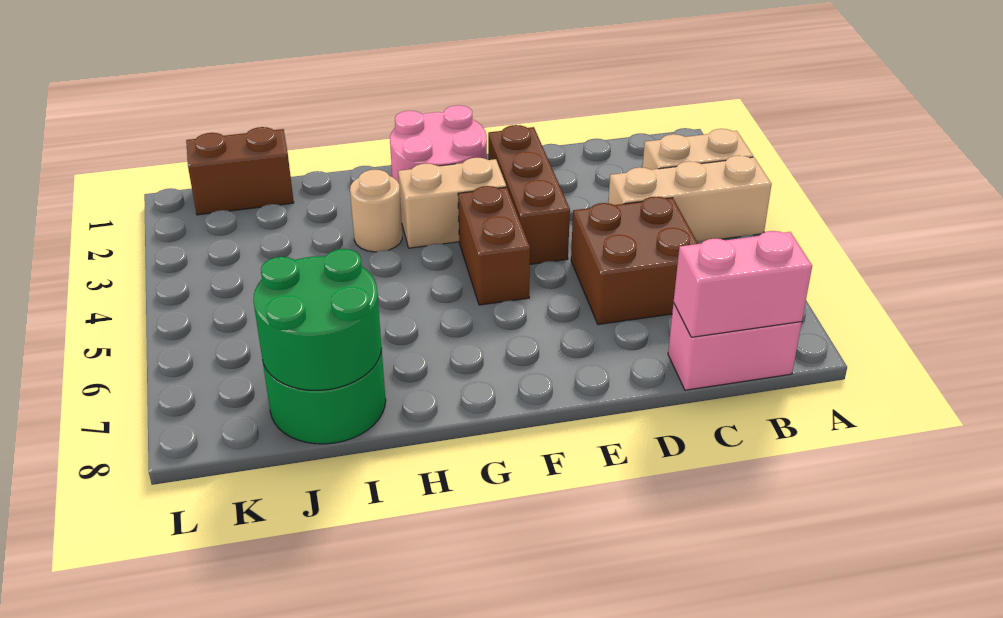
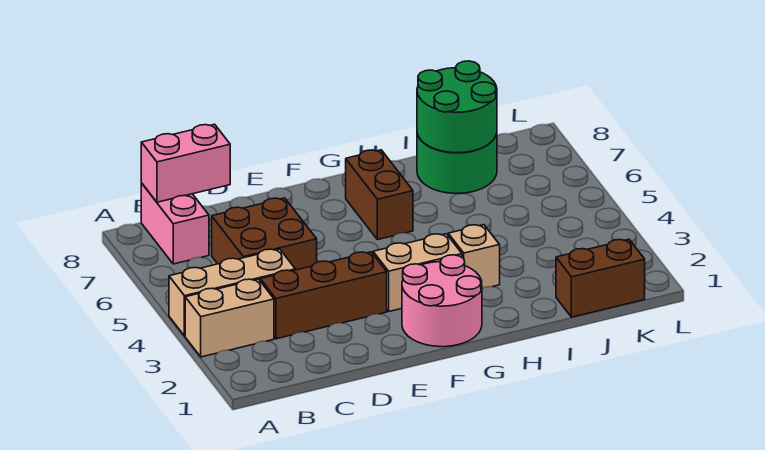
pink brick B8:C8 level 1 -> pink brick B7:B8 level 1
brown brick E2:E4 level 1 -> brown brick C3:E3 level 1
brown brick F4:F5 level 1 -> brown brick G6:G7 level 1
tan round brick H3 level 1 -> tan brick H3 level 1

